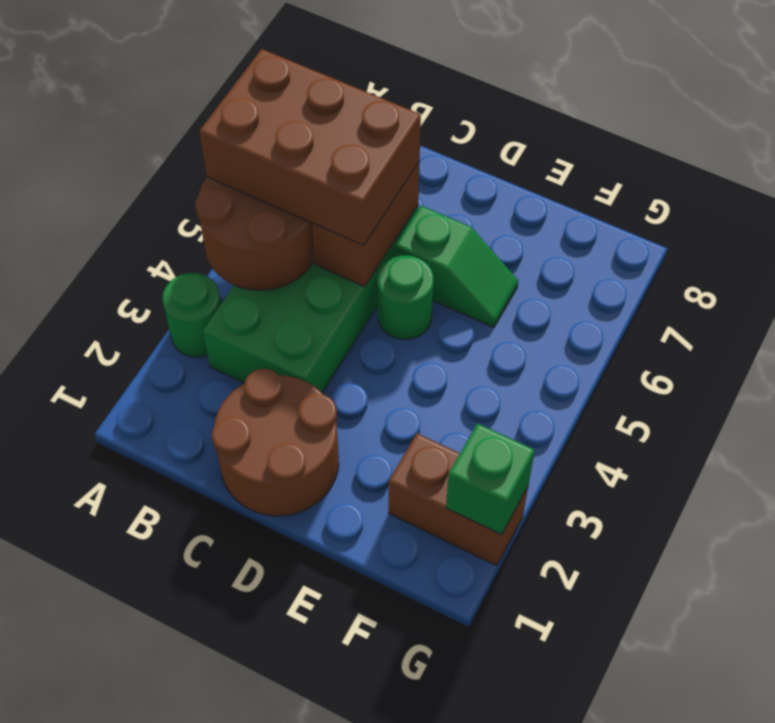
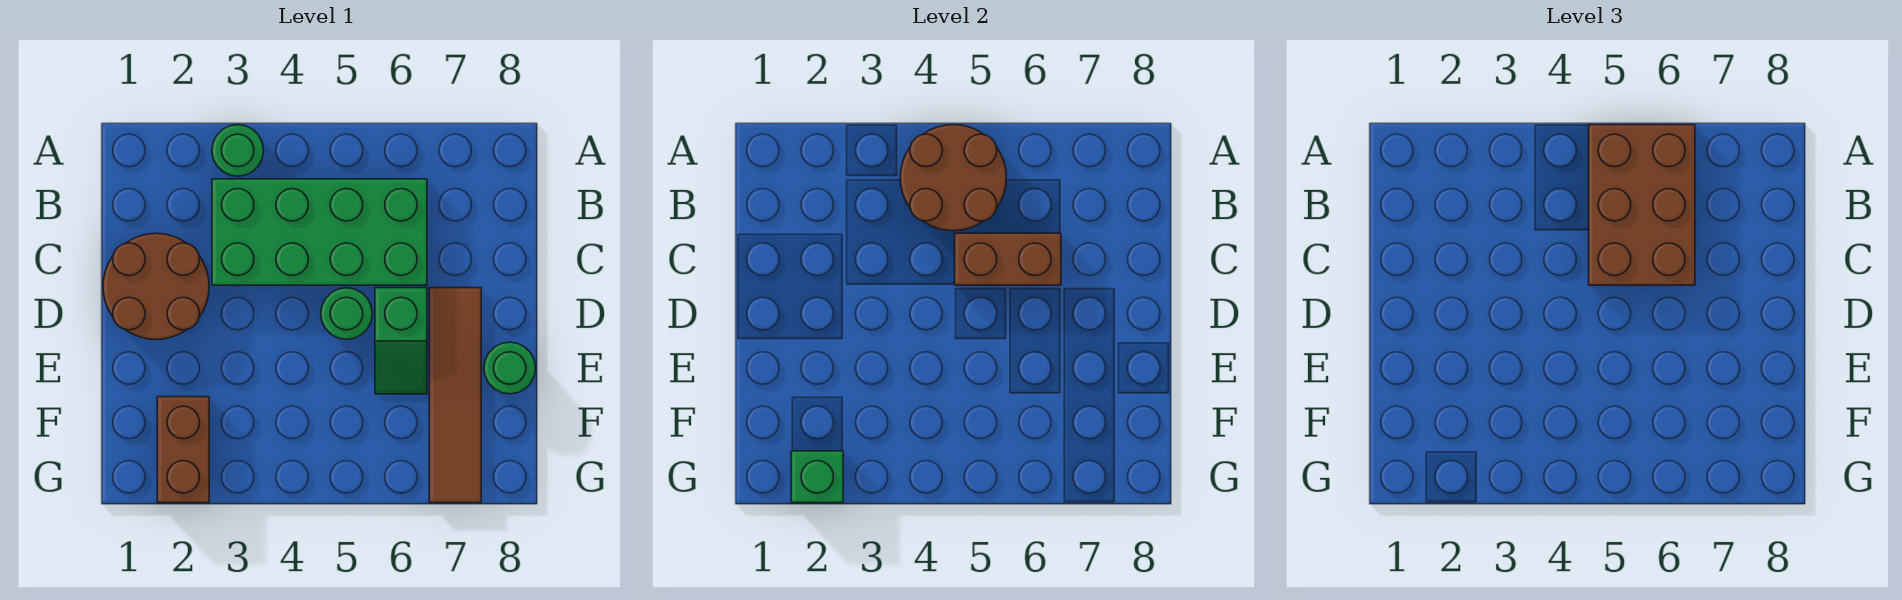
none -> brown tile D7:G7 level 1
none -> green round brick E8 level 1

